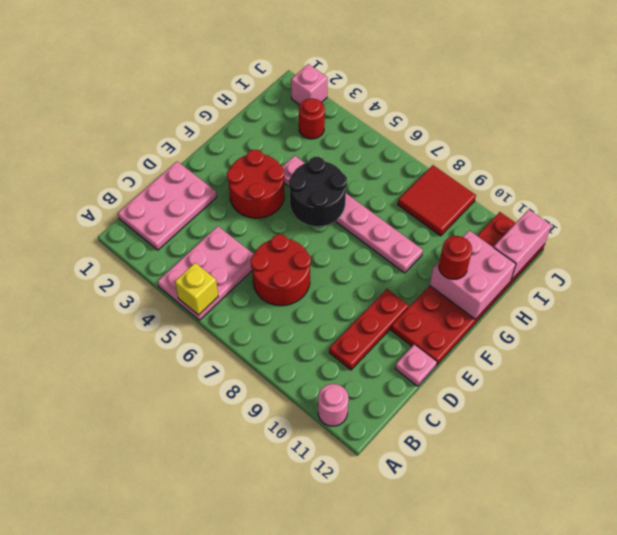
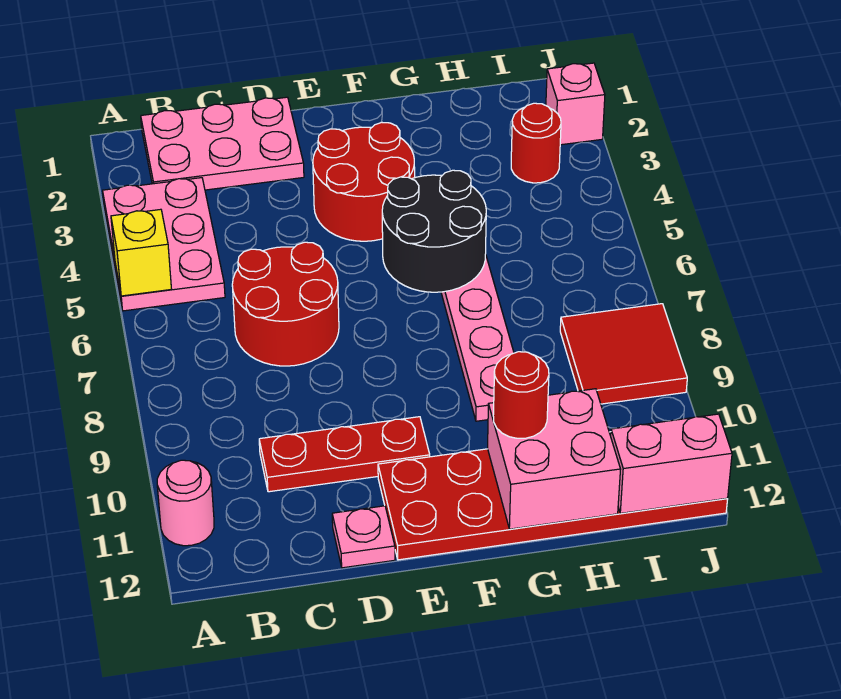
pink plate A4:C5 level 1 -> pink plate A3:B5 level 1

